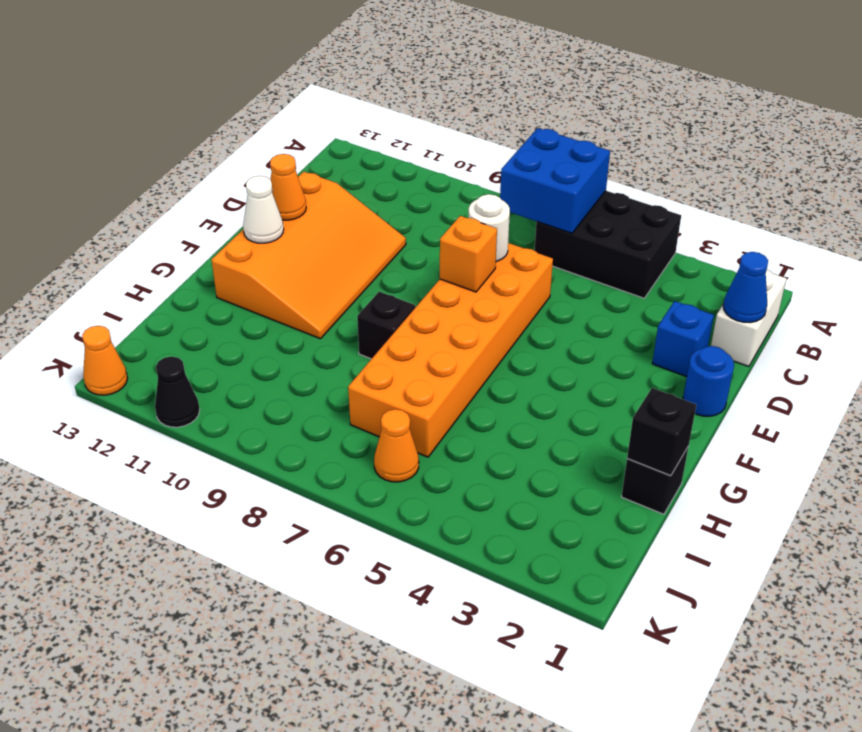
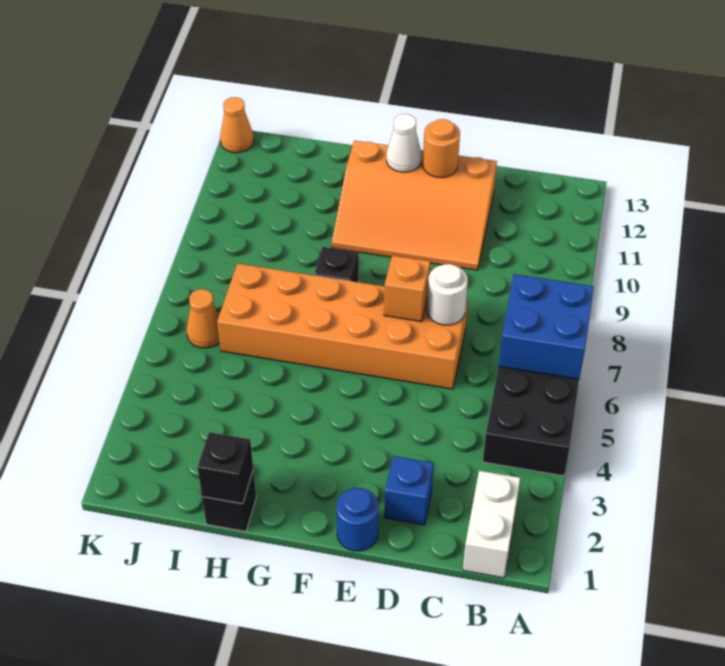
white brick B1:C1 level 1 -> white brick B1:B2 level 1
blue cone C1 level 2 -> none
orange cone E12 level 2 -> orange round brick E12 level 2
black cone K11 level 1 -> none

